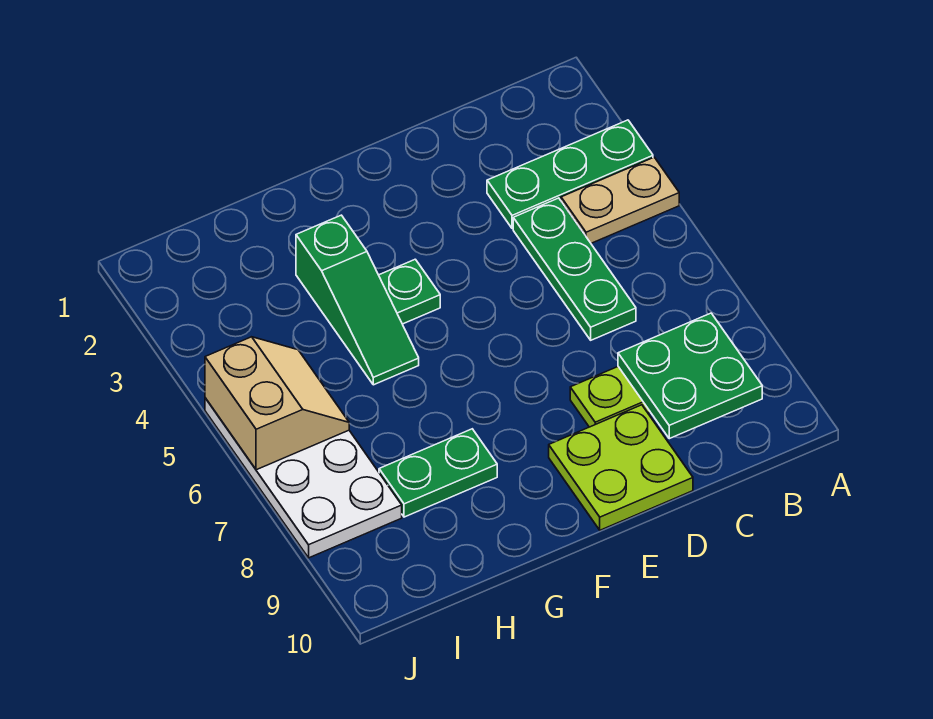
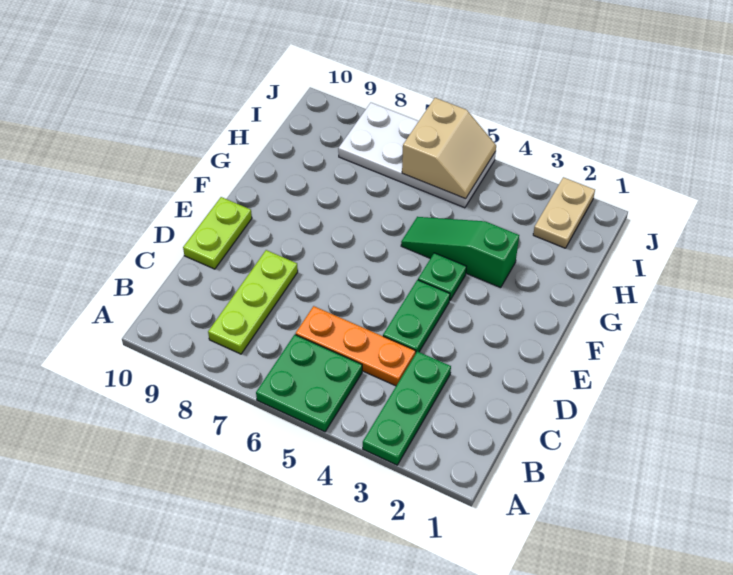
tan plate A4:B4 level 1 -> tan plate I2:J2 level 1
green plate B8:C9 level 2 -> green plate A5:B6 level 1
green plate C4:C6 level 1 -> orange plate C4:C6 level 1
lime plate D9:E10 level 1 -> lime plate D10:E10 level 1
green plate G8:H8 level 1 -> green plate D4:E4 level 1
tan slope I5:J6 level 2 top J -> tan slope I5:J6 level 2 top 6

